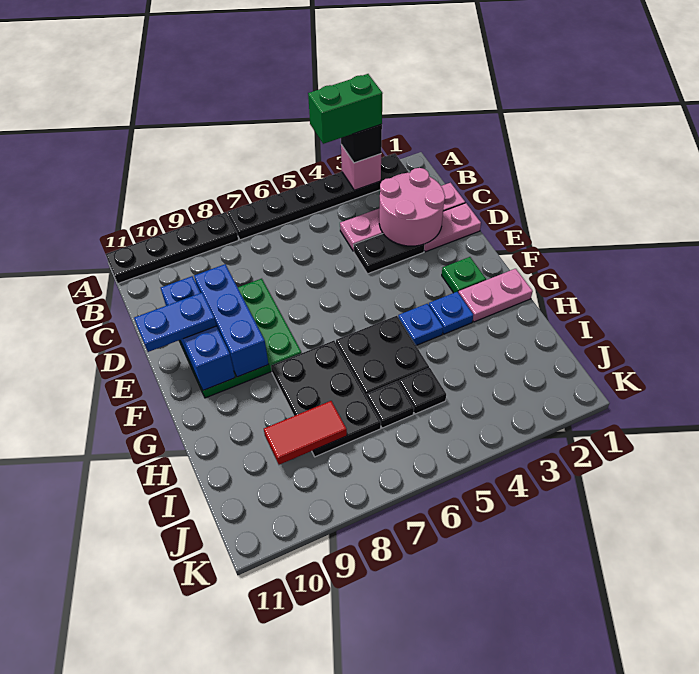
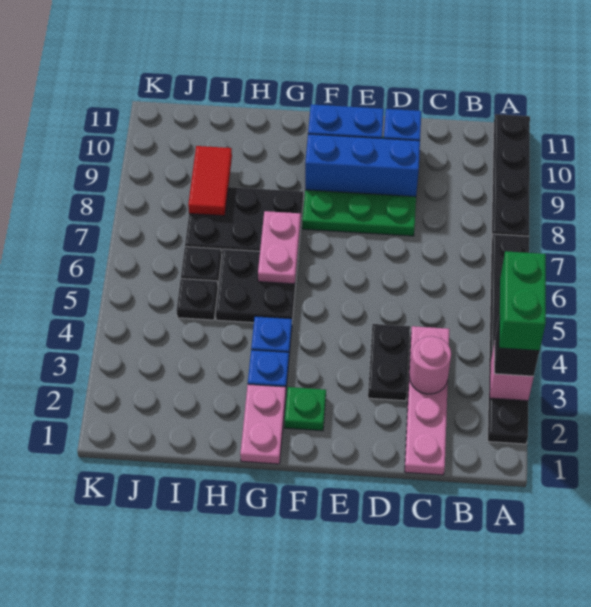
pink round brick C2:D3 level 2 -> pink round brick C3 level 2
pink plate D1:D2 level 1 -> pink plate G6:G7 level 2
blue plate E10:E11 level 3 -> none

